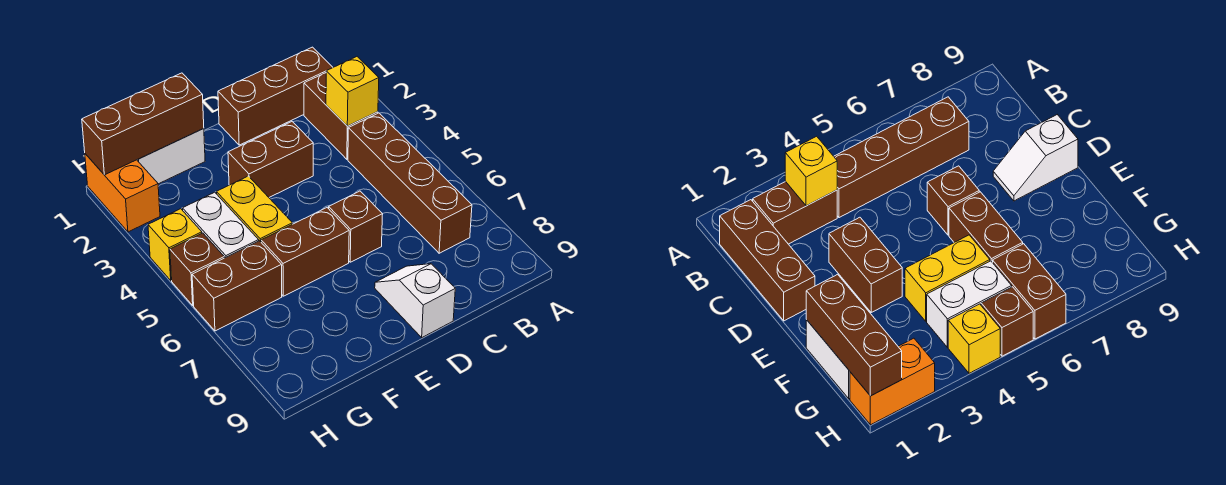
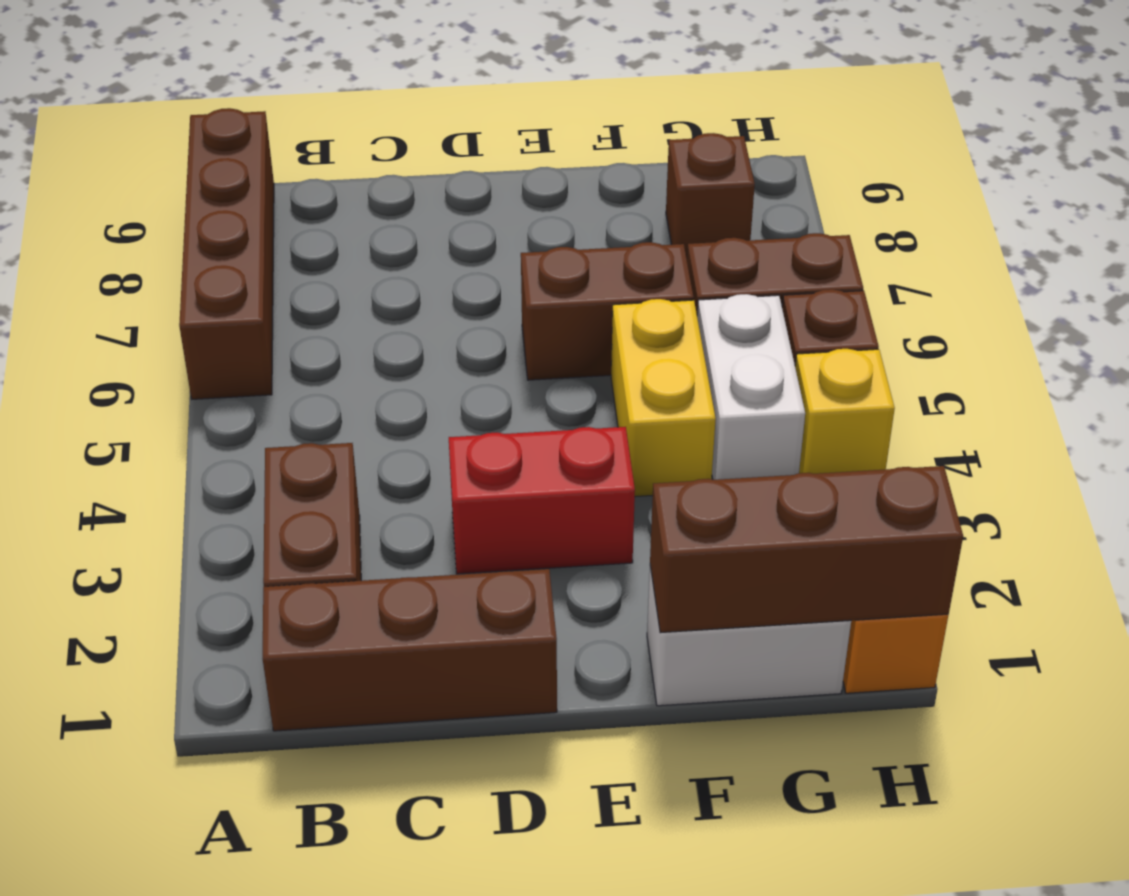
yellow brick B3 level 2 -> none
brown brick B4:B7 level 1 -> brown brick A6:A9 level 1
brown brick D3:E3 level 1 -> red brick D3:E3 level 1
brown brick D6 level 1 -> brown brick G8 level 1
white slope D8:D9 level 1 top 9 -> none

